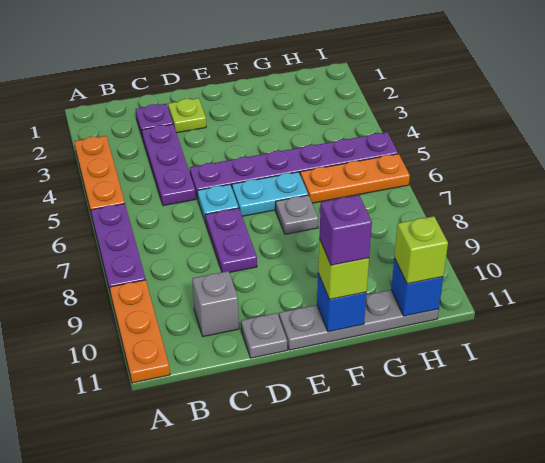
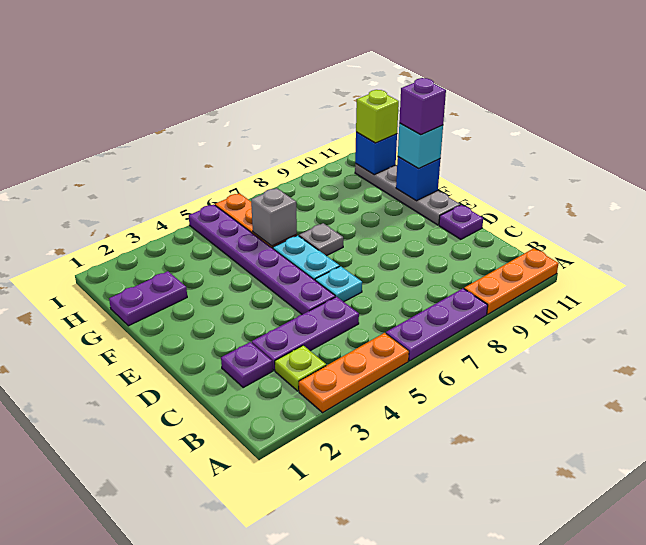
grey brick C10 level 1 -> grey brick G6 level 2
lime plate D2 level 1 -> lime plate B3 level 1
purple plate D7:D8 level 1 -> purple plate G1:G2 level 1
grey plate D11 level 1 -> purple plate D11 level 1
lime brick F11 level 3 -> cyan brick F11 level 3

